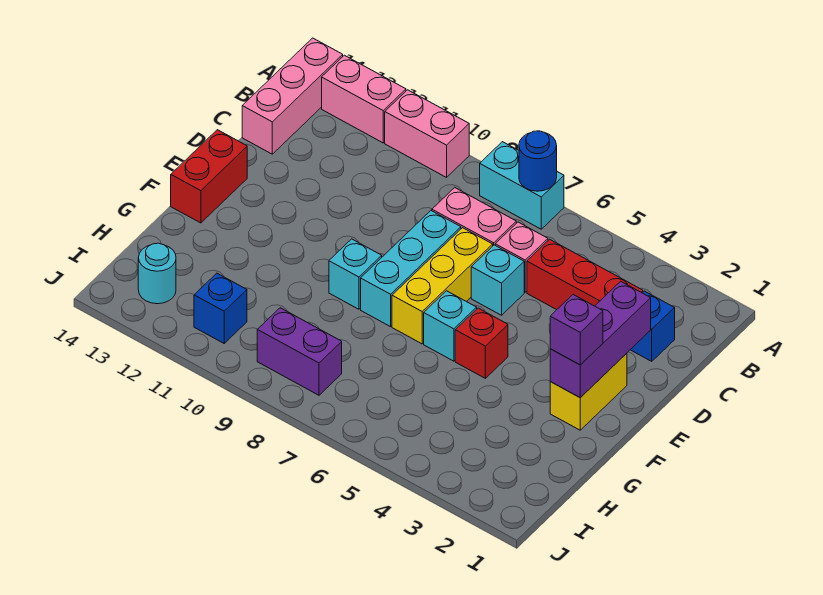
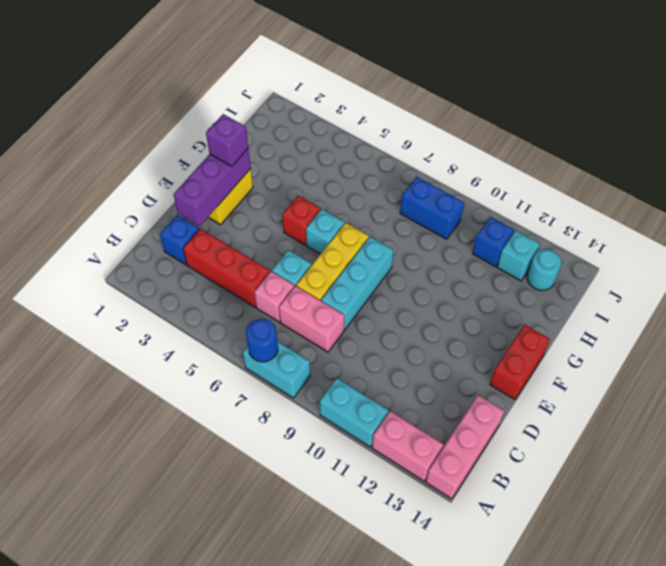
pink brick A10:A11 level 1 -> cyan brick A10:A11 level 1
cyan brick F9 level 1 -> cyan brick I12 level 1
purple brick I8:I9 level 1 -> blue brick I8:I9 level 1

